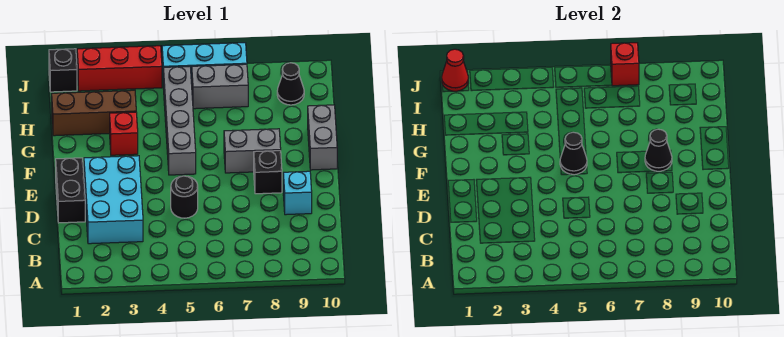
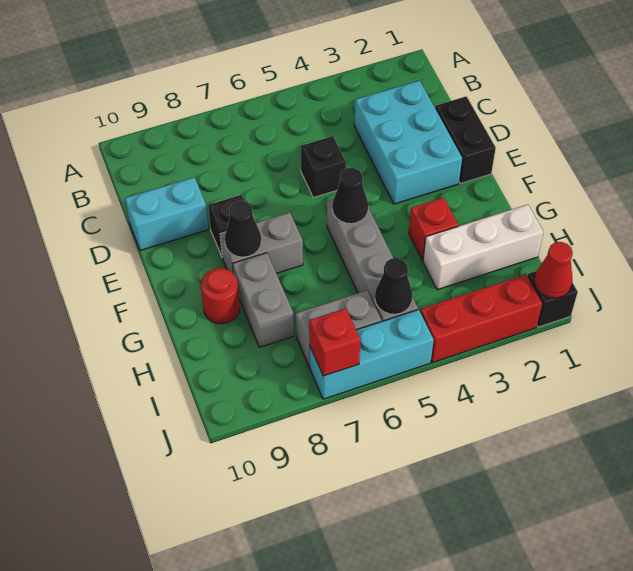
black round brick D5 level 1 -> black brick D5 level 1
cyan brick D9 level 1 -> cyan brick D9:D10 level 1
grey brick F10:G10 level 1 -> grey brick G8:H8 level 1
none -> red round brick G9 level 1
brown brick H1:H3 level 1 -> white brick H1:H3 level 1
black cone I9 level 1 -> black cone I5 level 2

